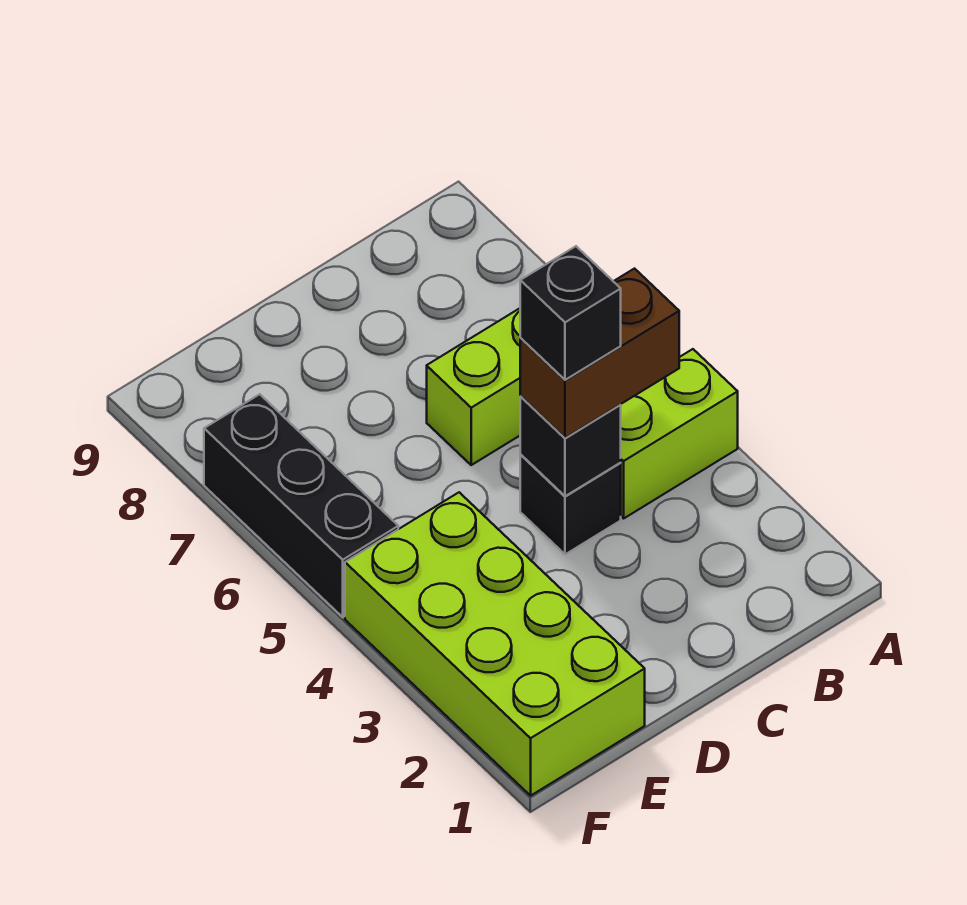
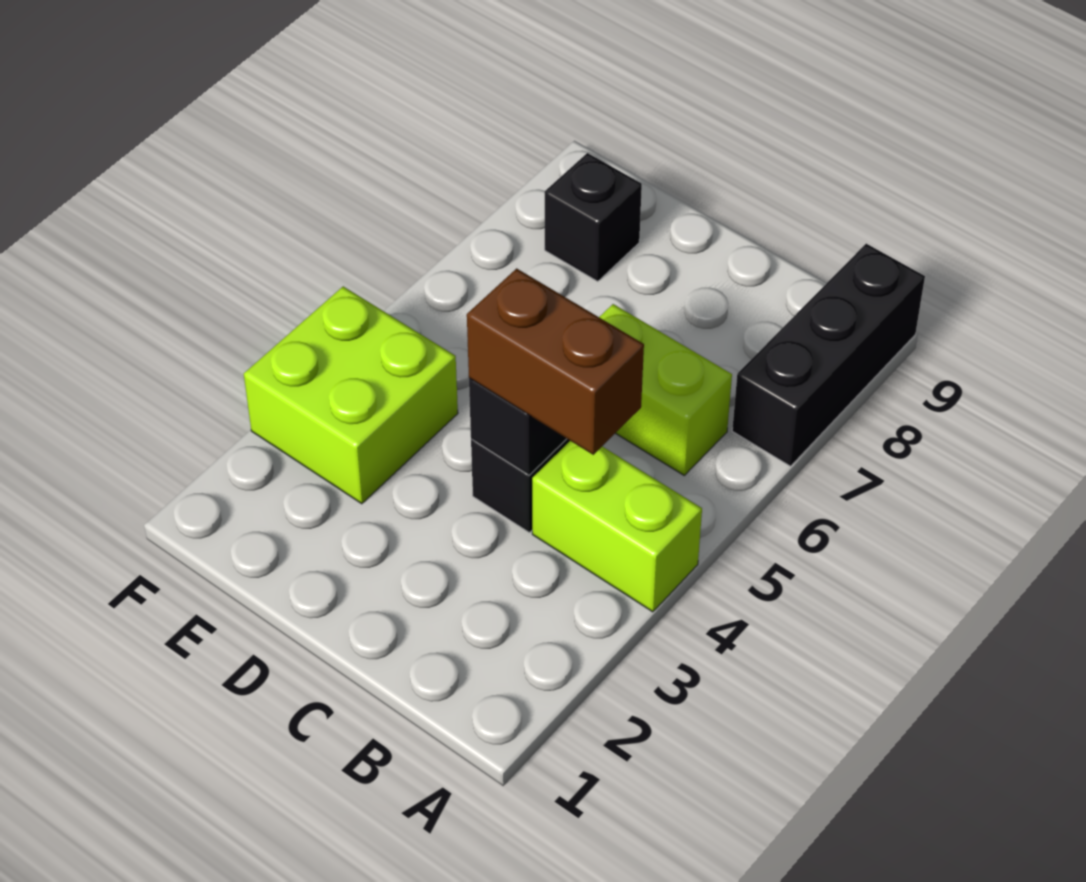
black brick C4 level 4 -> black brick E8 level 1
lime brick E1:F4 level 1 -> lime brick E3:F4 level 1
black brick F5:F7 level 1 -> black brick A7:A9 level 1

